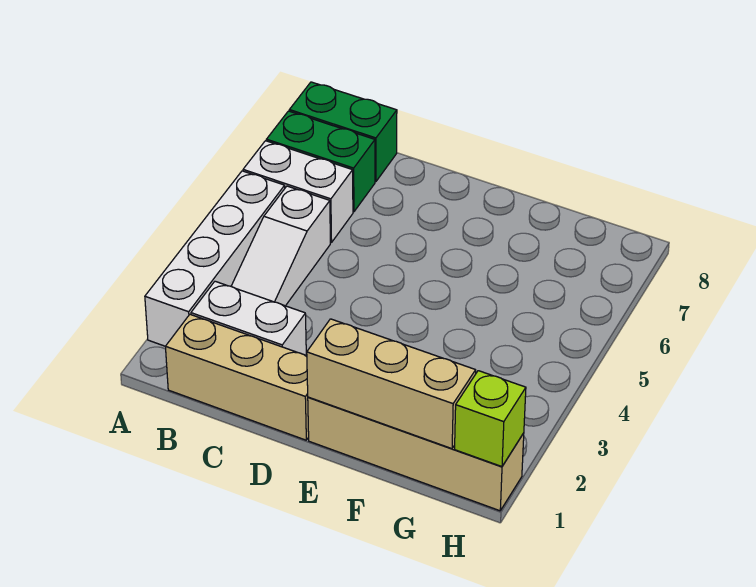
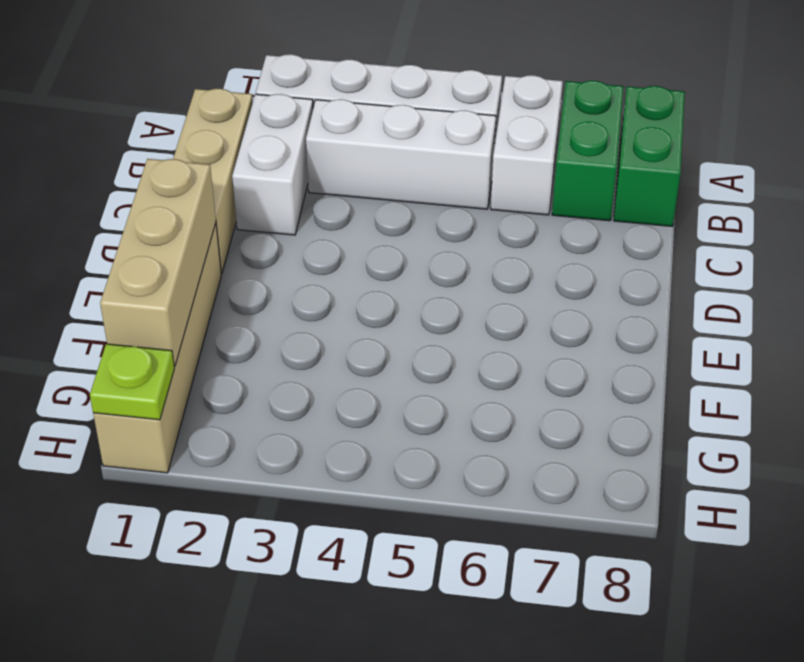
white slope B3:B5 level 1 top 5 -> white brick B3:B5 level 1
lime brick H1 level 2 -> lime plate H1 level 2

